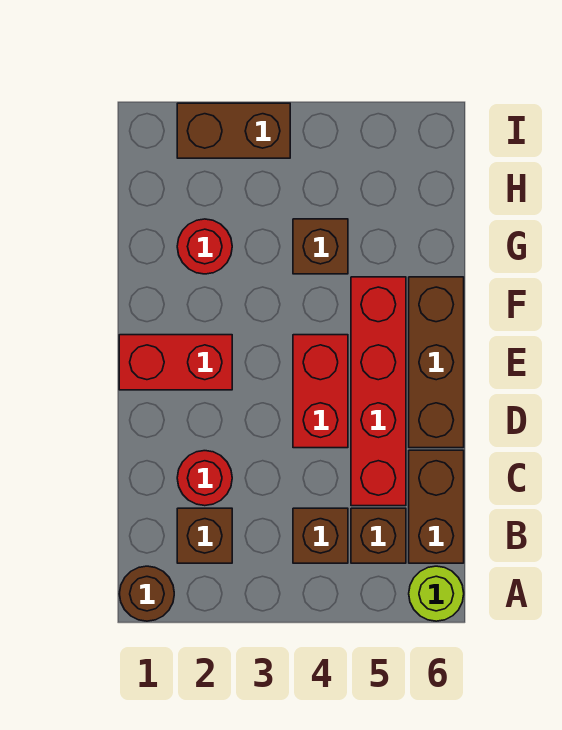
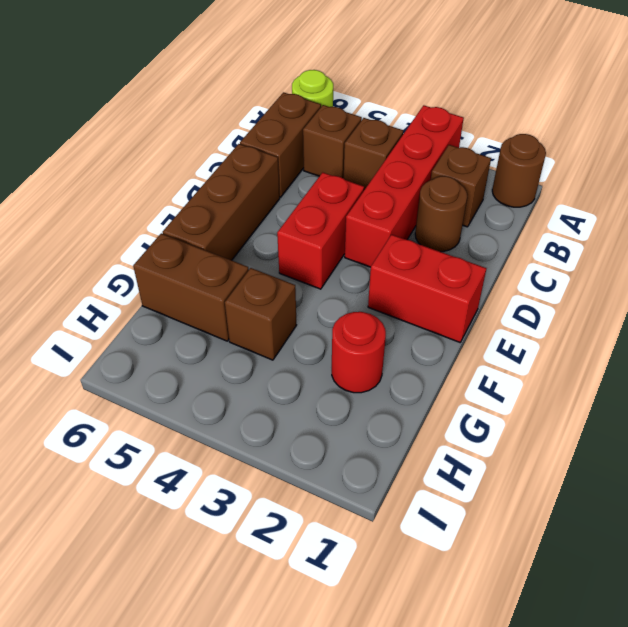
red round brick C2 level 1 -> brown round brick C2 level 1
red brick C5:F5 level 1 -> red brick A3:D3 level 1
brown brick I2:I3 level 1 -> brown brick G5:G6 level 1

